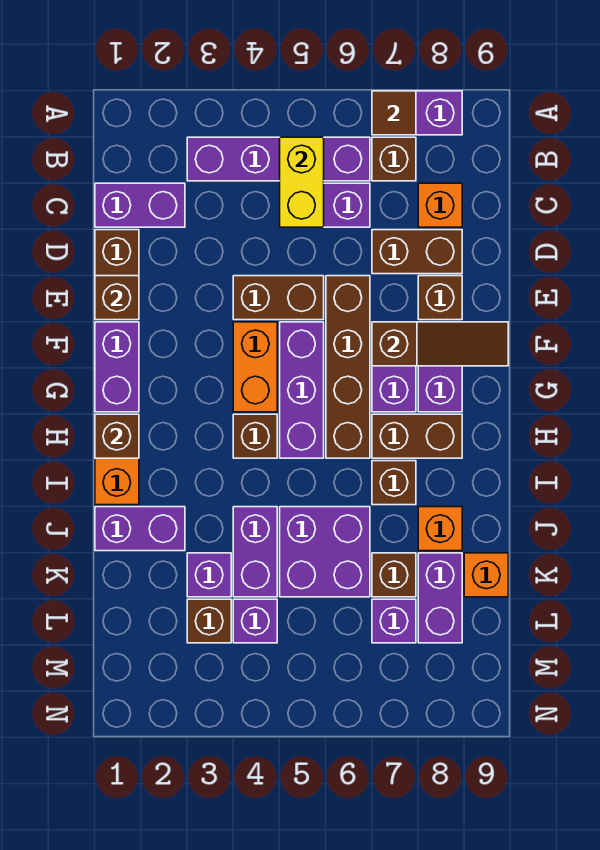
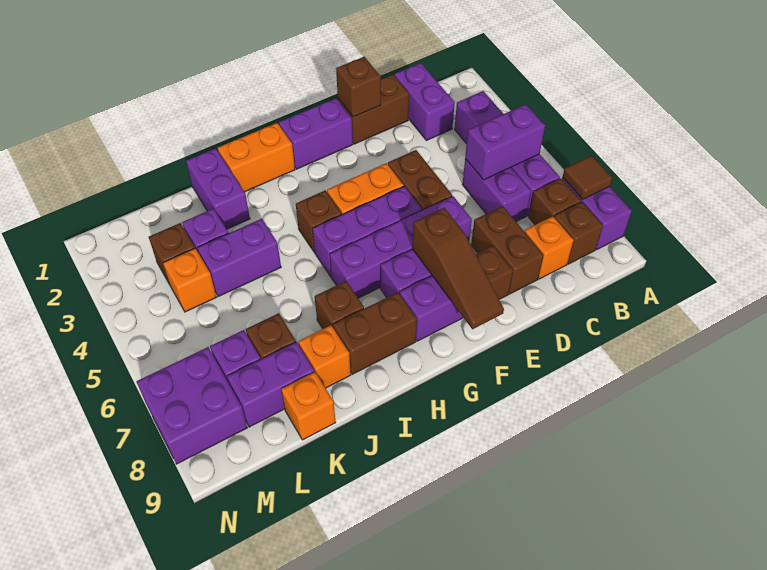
yellow brick B5:C5 level 2 -> purple brick B5:C5 level 2
brown brick E6:H6 level 1 -> purple brick E6:H6 level 1
brown brick H1 level 2 -> brown brick B8 level 1
brown brick H7:H8 level 1 -> brown brick H8:I8 level 1
purple brick J5:K6 level 1 -> purple brick M7:N8 level 1
purple brick L4 level 1 -> orange brick L4 level 1

